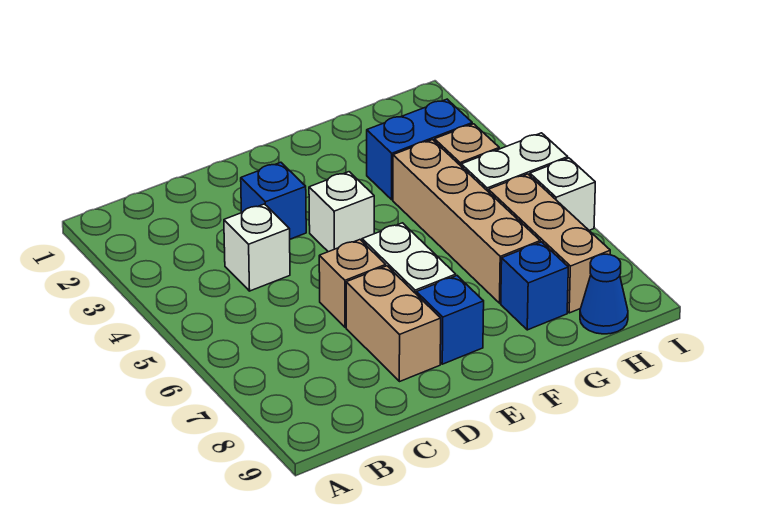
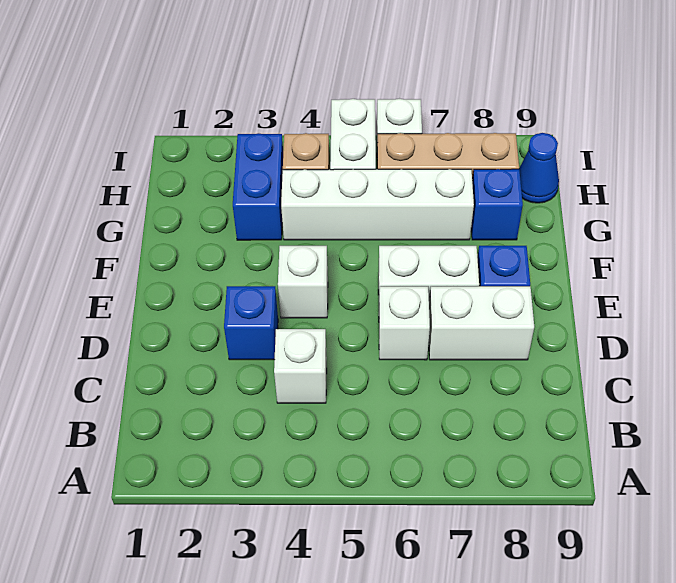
tan brick D6 level 1 -> white brick D6 level 1
tan brick D7:D8 level 1 -> white brick D7:D8 level 1
tan brick G4:G7 level 1 -> white brick G4:G7 level 1

